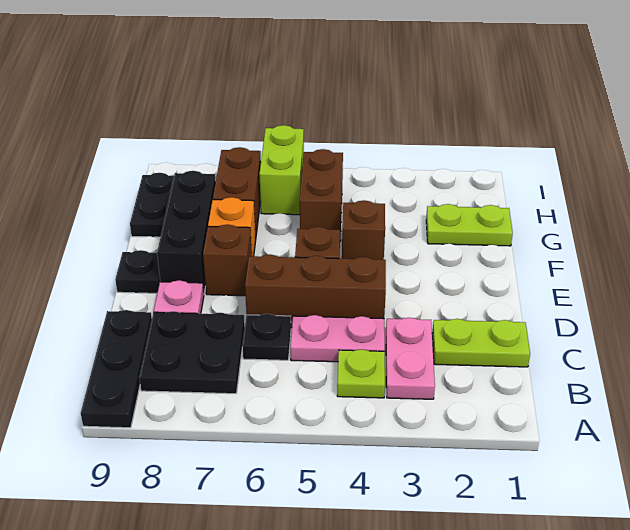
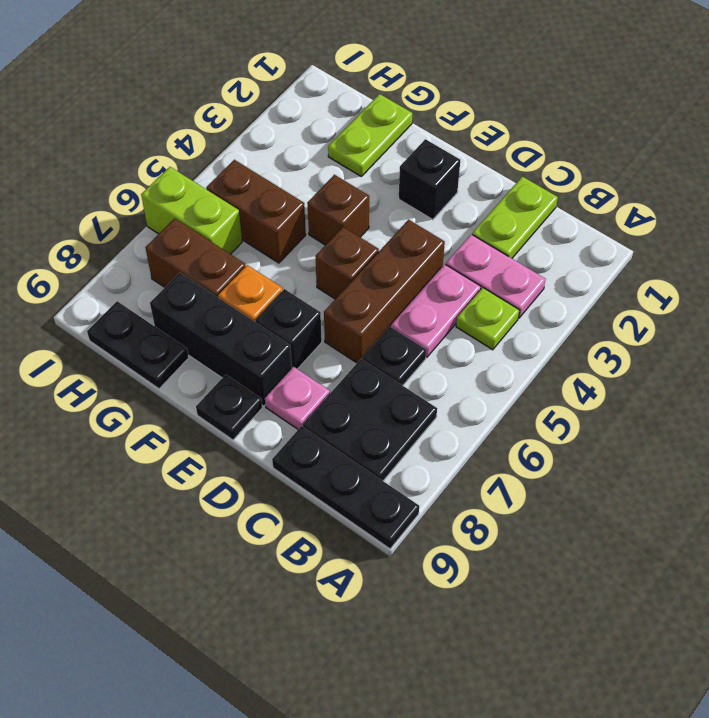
none -> black brick E2 level 1
brown brick E7 level 1 -> black brick E7 level 1

